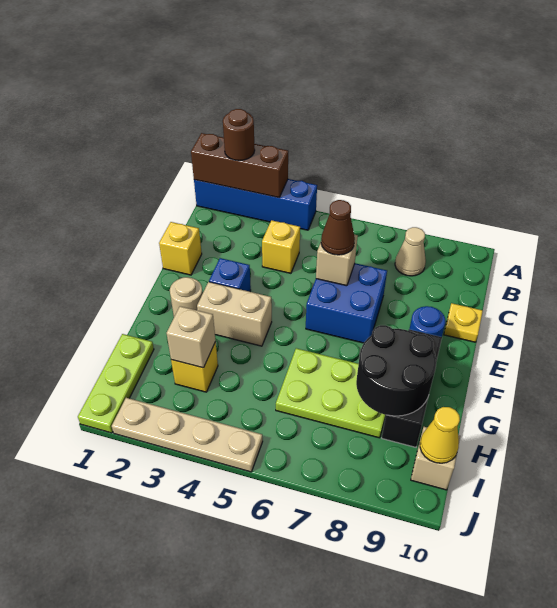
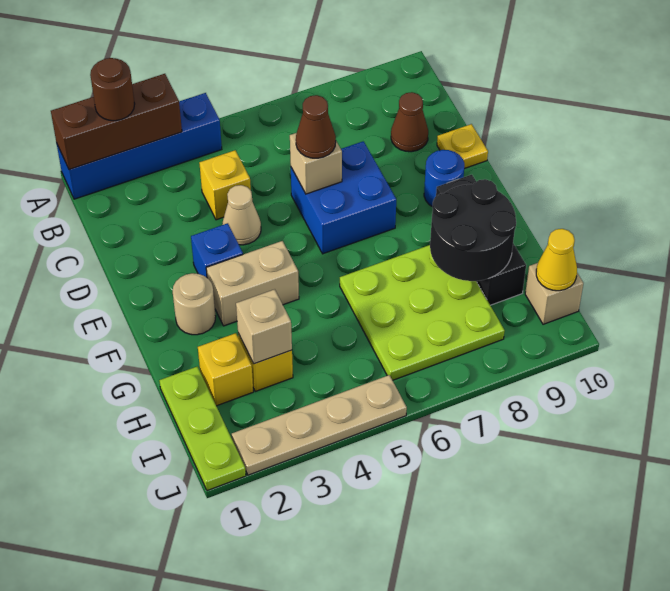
tan cone B8 level 1 -> tan cone D4 level 1
none -> brown cone C9 level 1
yellow brick D1 level 1 -> yellow brick H2 level 1
lime plate G6:H8 level 1 -> lime plate G6:I8 level 1

